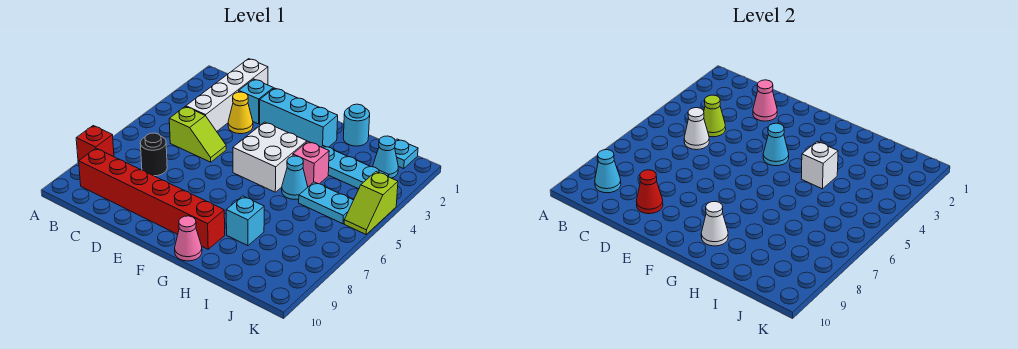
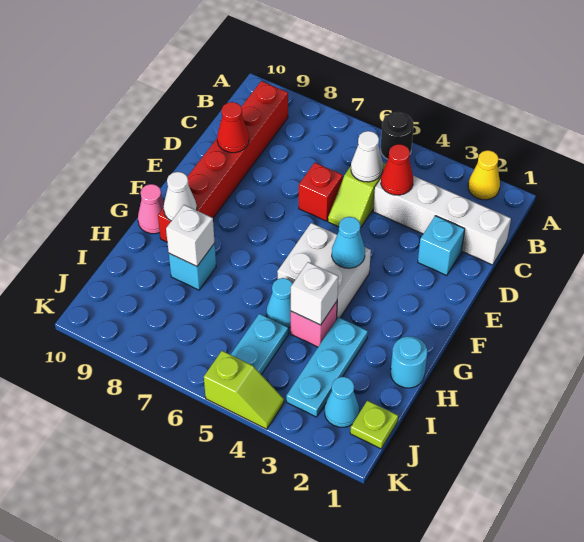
red brick A8 level 1 -> red brick D6 level 1
cyan cone B9 level 2 -> none
lime cone C4 level 2 -> red cone C4 level 2
black round brick C7 level 1 -> black round brick A5 level 1
pink cone D2 level 2 -> none
yellow cone D3 level 1 -> yellow cone A2 level 1
cyan brick E2:G2 level 1 -> none
none -> white brick H8 level 2
cyan plate J1 level 1 -> lime plate J1 level 1
lime slope K4:K5 level 1 top 4 -> lime slope K4:K5 level 1 top 5

